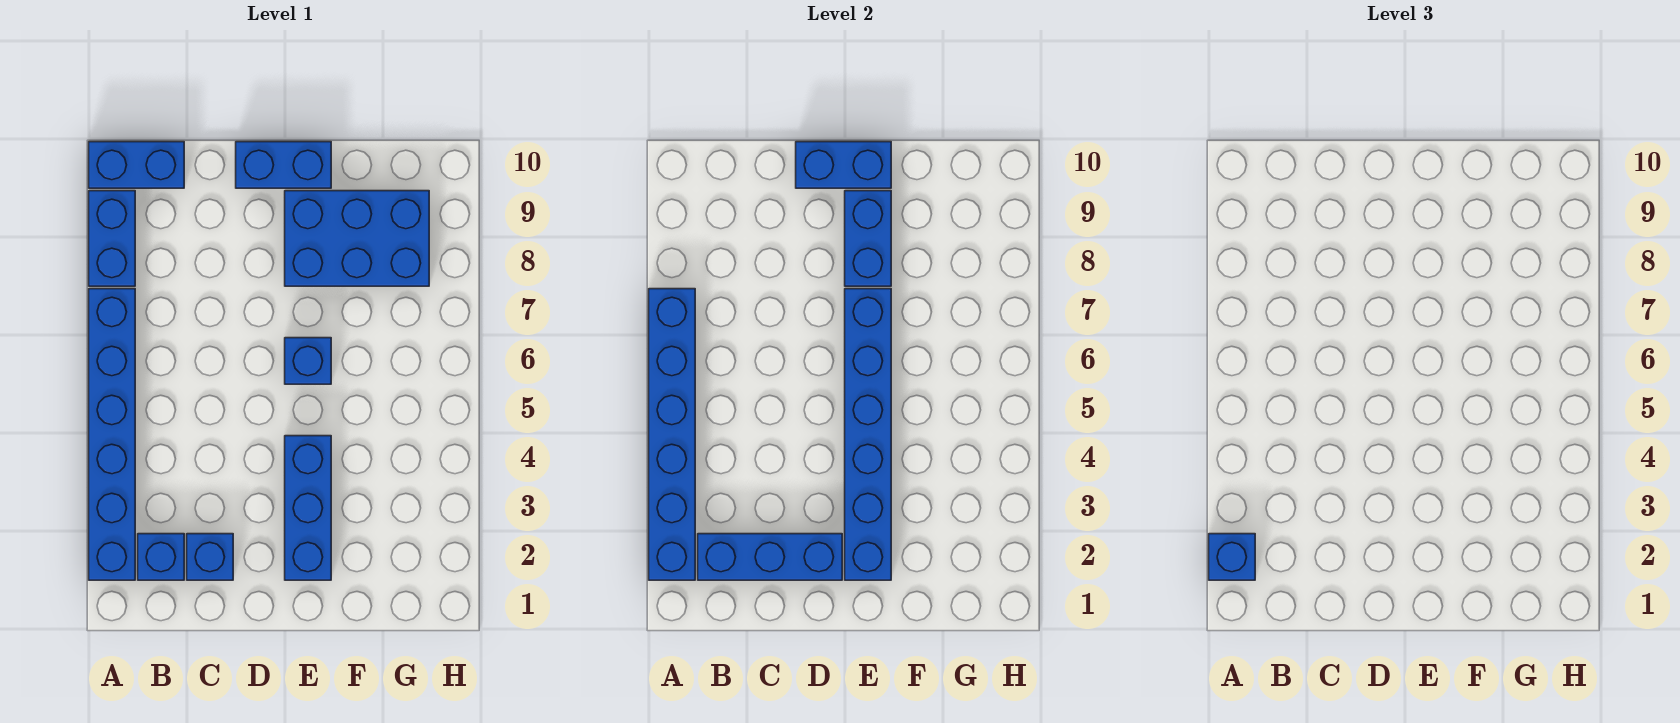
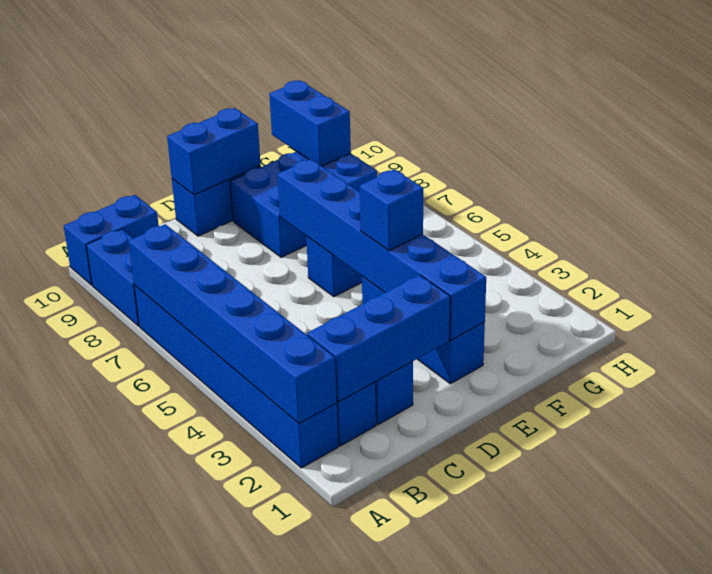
blue brick A2 level 3 -> blue brick E4 level 3
blue brick E8:E9 level 2 -> blue brick G9:G10 level 2

